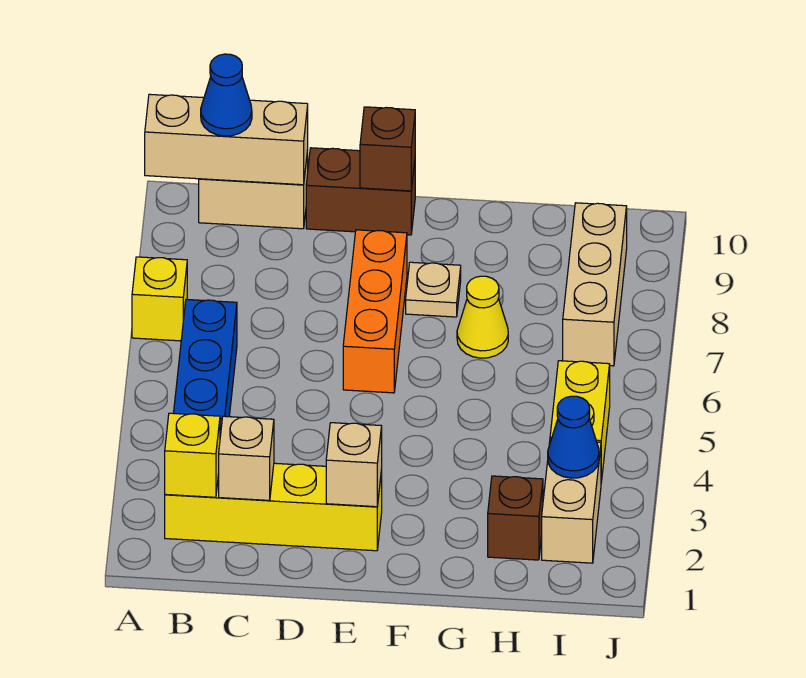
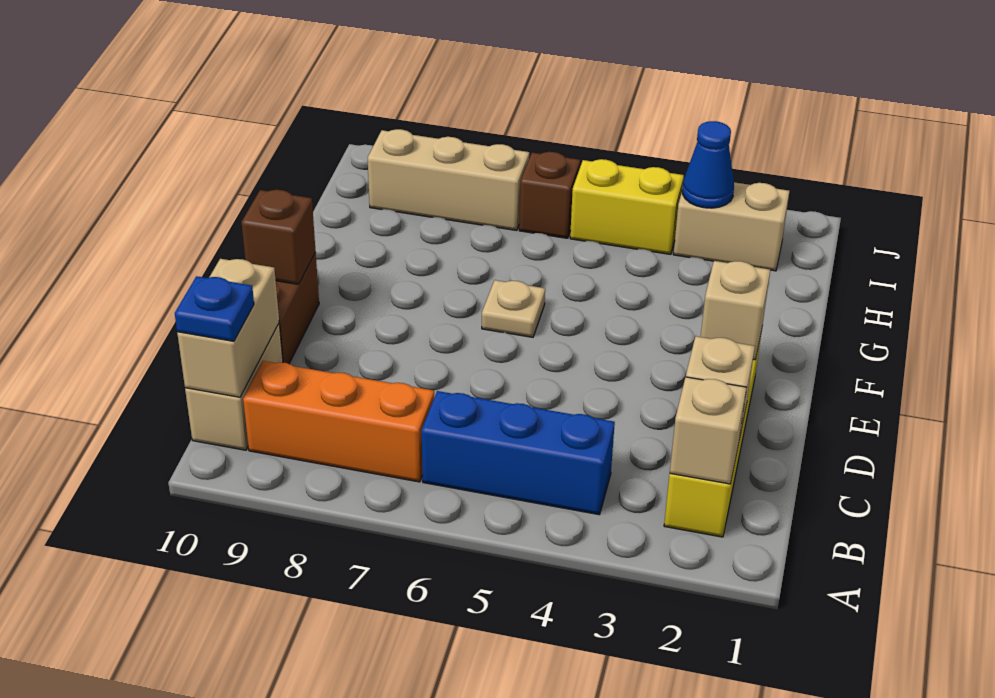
yellow brick A7 level 1 -> none
tan brick A10:C10 level 2 -> tan brick B10:C10 level 2
yellow brick B2 level 2 -> tan brick B2 level 2
blue cone B10 level 3 -> blue plate B10 level 3
orange brick E6:E8 level 1 -> orange brick B7:B9 level 1
tan plate F8 level 1 -> tan plate F6 level 1
yellow cone G7 level 1 -> none
brown brick H2 level 1 -> brown brick I6 level 1

